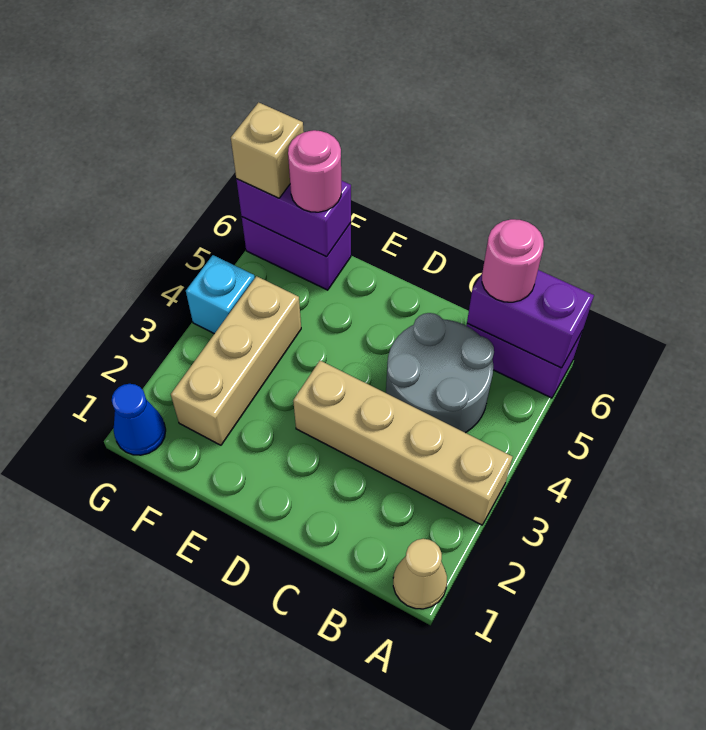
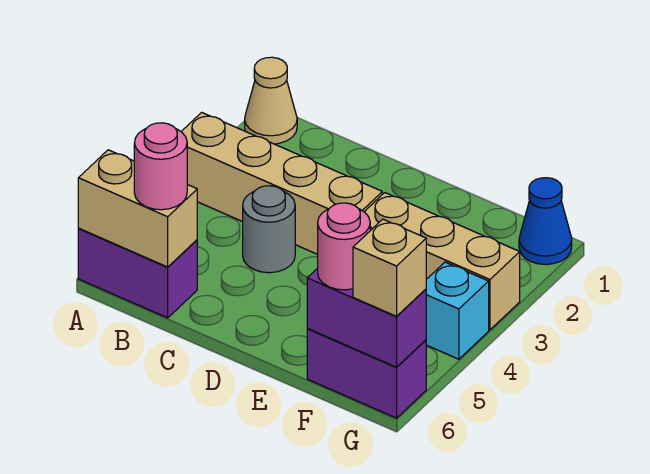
purple brick A6:B6 level 2 -> tan brick A6:B6 level 2
grey round brick B4:C5 level 1 -> grey round brick C4 level 1
tan brick F2:F4 level 1 -> tan brick E3:G3 level 1

